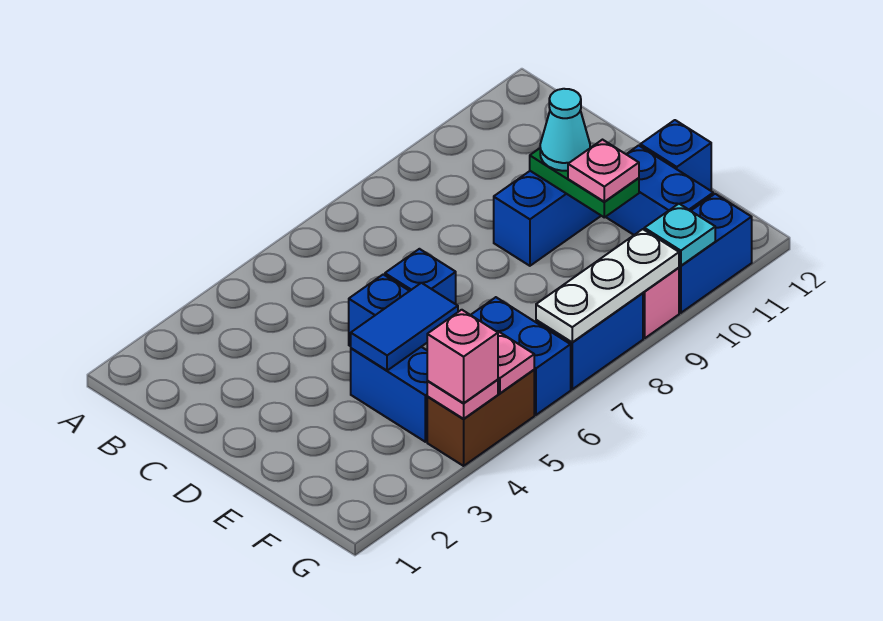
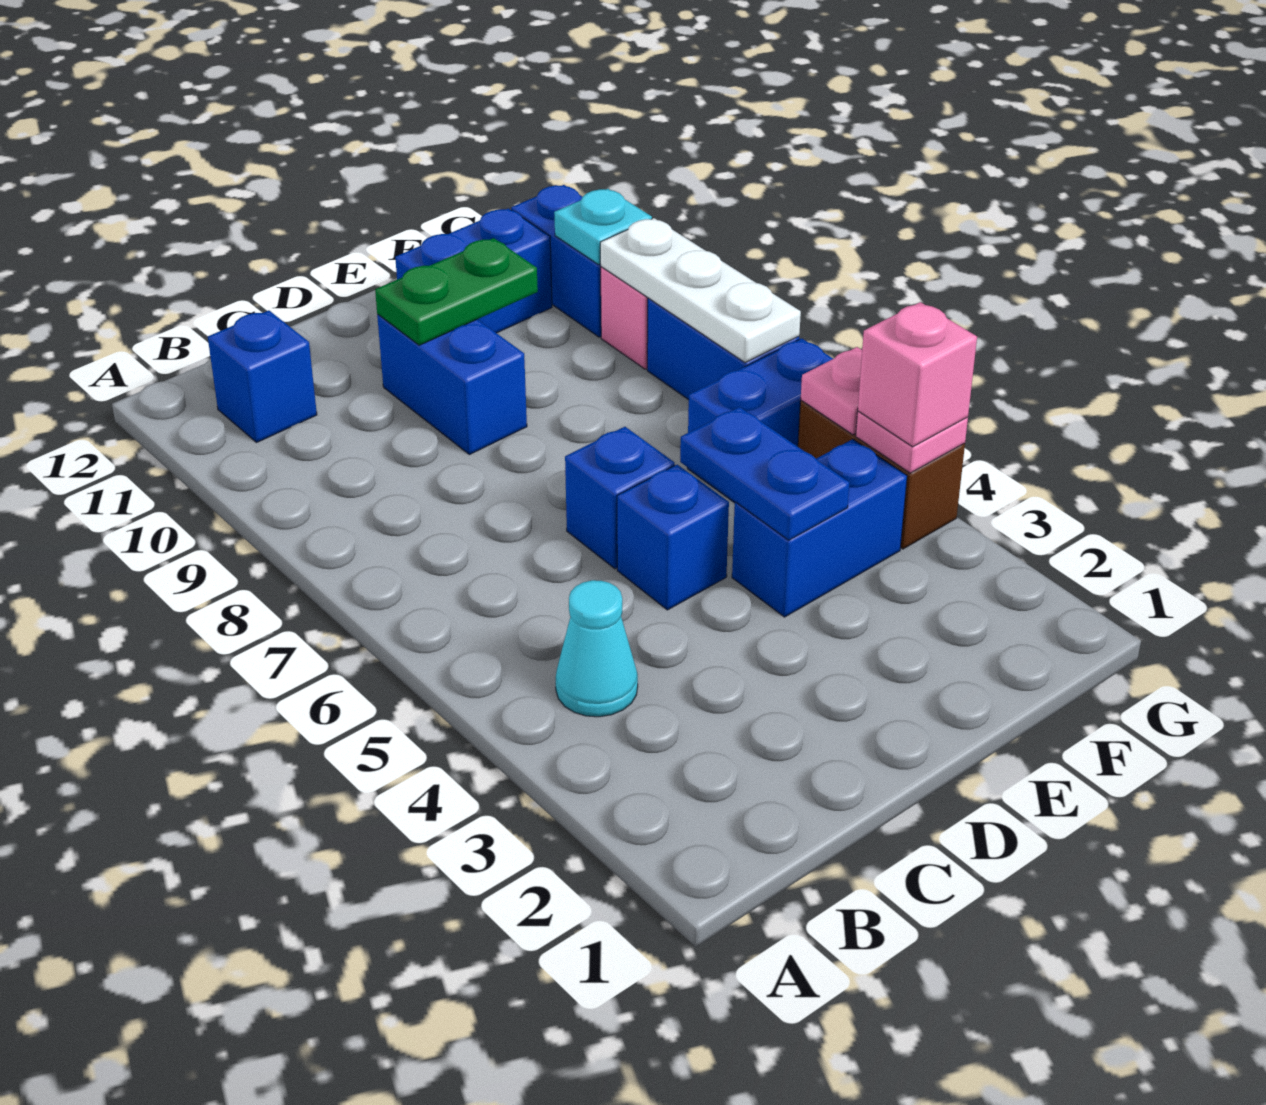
cyan cone D10 level 3 -> cyan cone B4 level 1
blue tile E4:E5 level 2 -> blue plate E4:E5 level 2
pink plate E10 level 3 -> none
blue brick E12 level 1 -> blue brick B11 level 1

